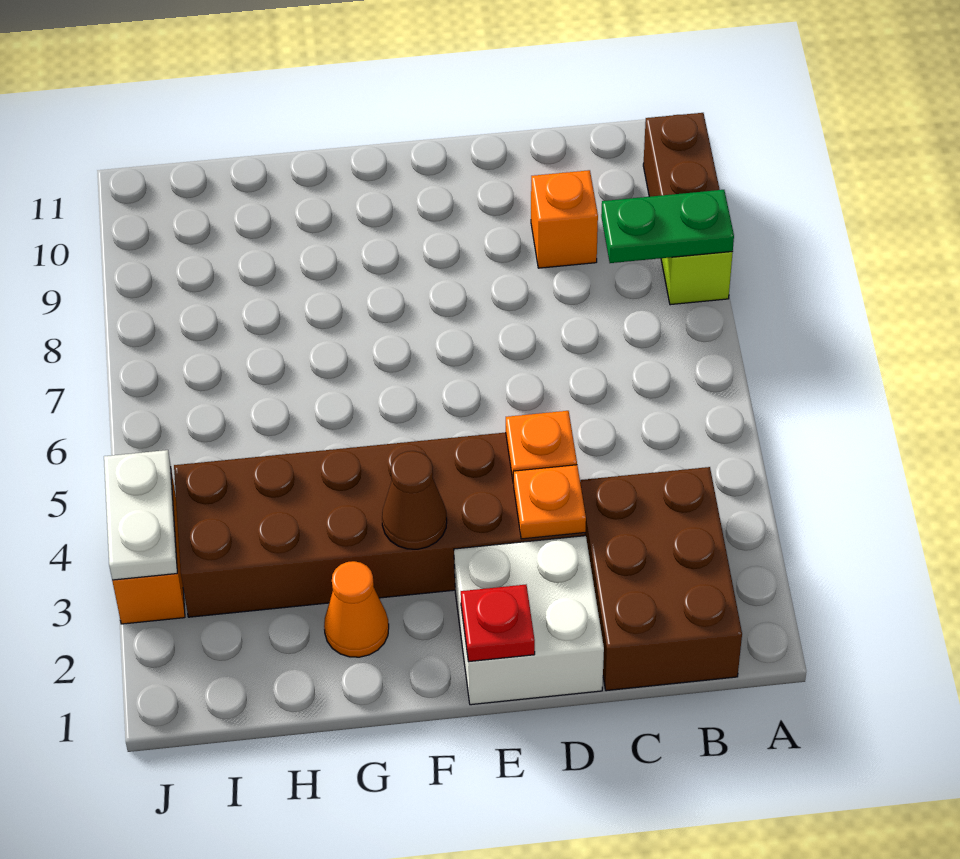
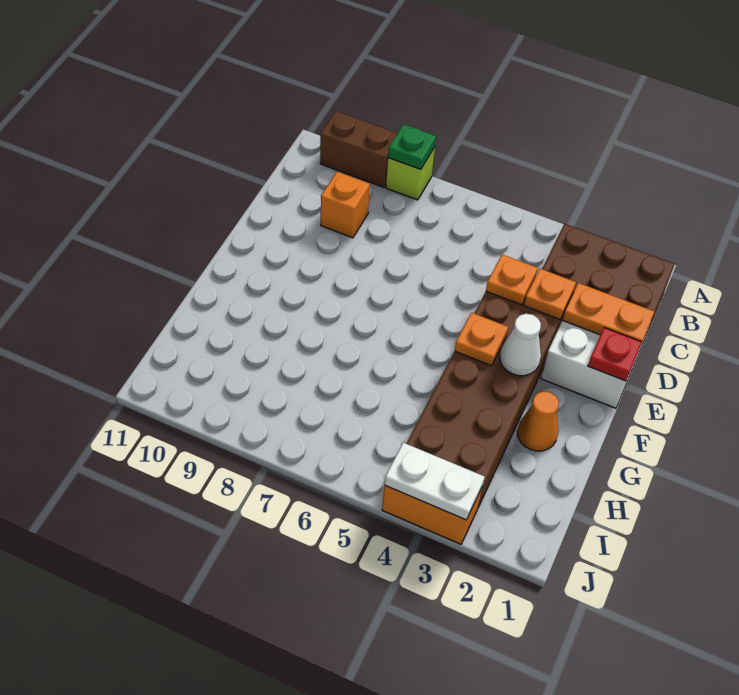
green plate A8:B8 level 2 -> green plate A8 level 2
none -> orange plate D1:D2 level 2
brown cone F3 level 2 -> white cone F3 level 2
none -> orange plate F4 level 2

